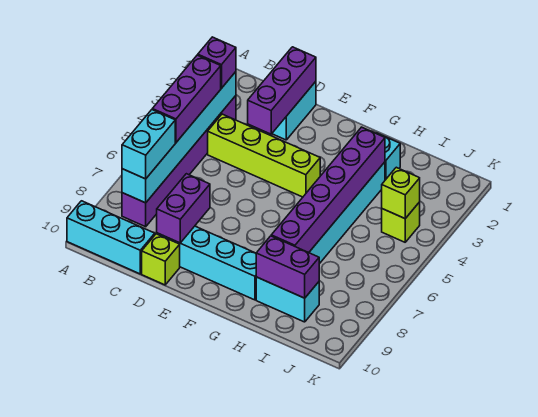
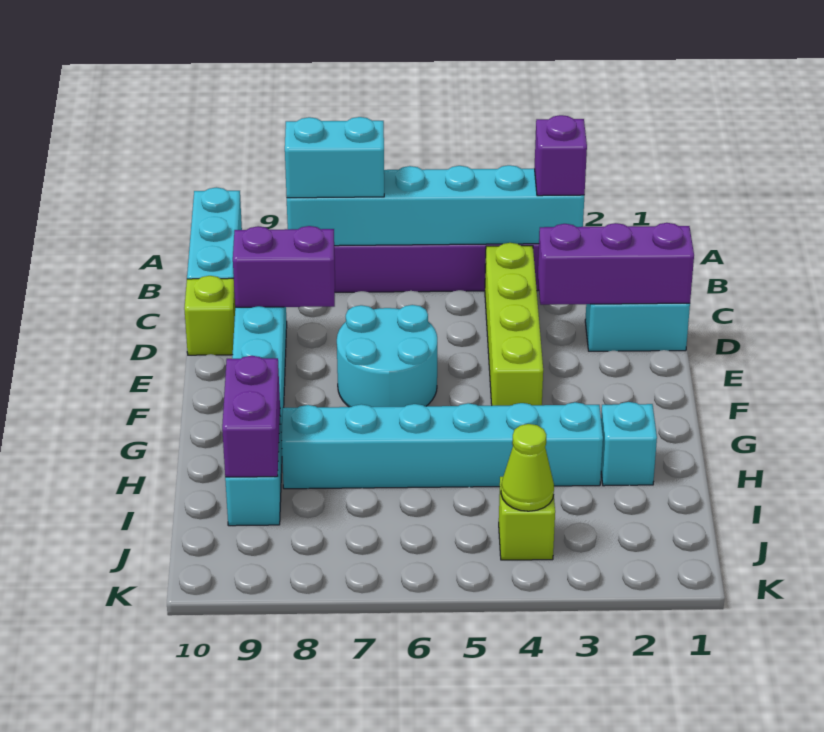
purple brick B4:B6 level 3 -> none
none -> cyan round brick E6:F7 level 1
purple brick H3:H8 level 2 -> none
lime brick J4 level 2 -> lime cone J4 level 2

